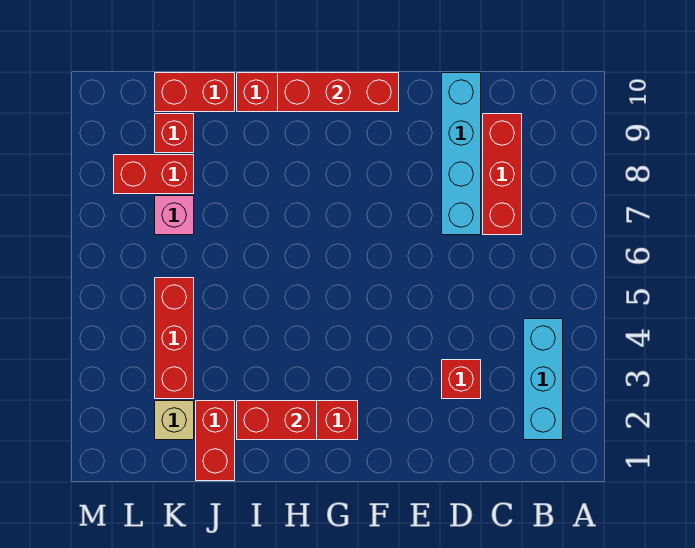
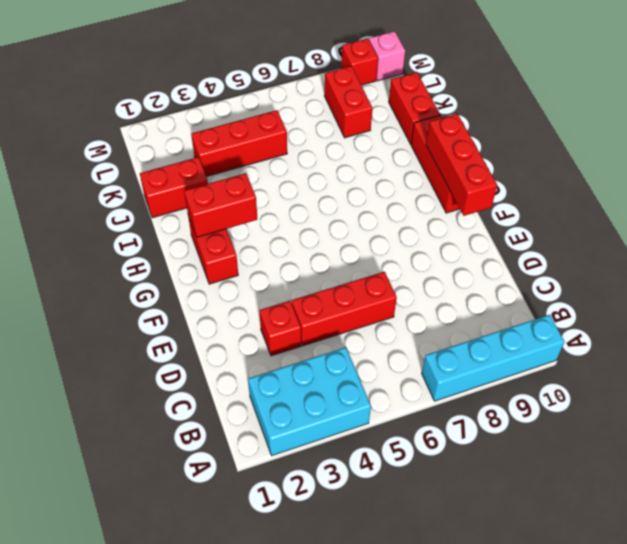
cyan brick B2:B4 level 1 -> cyan brick A2:B4 level 1
red brick C7:C9 level 1 -> red brick D4:D6 level 1
cyan brick D7:D10 level 1 -> cyan brick A7:A10 level 1
red brick H2:I2 level 2 -> red brick H2:H3 level 2
tan brick K2 level 1 -> none
pink brick K7 level 1 -> pink brick M10 level 1
red brick K9 level 1 -> red brick M9 level 1

